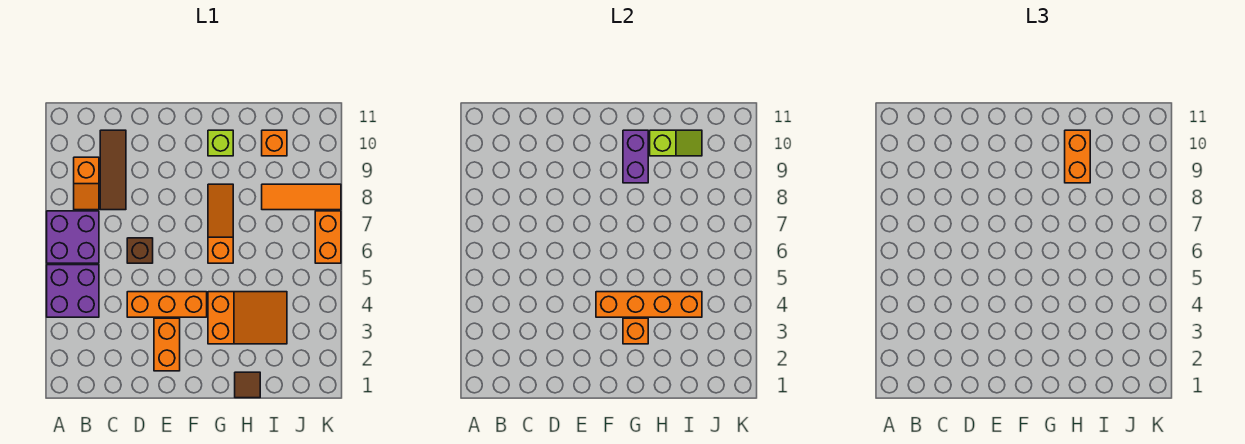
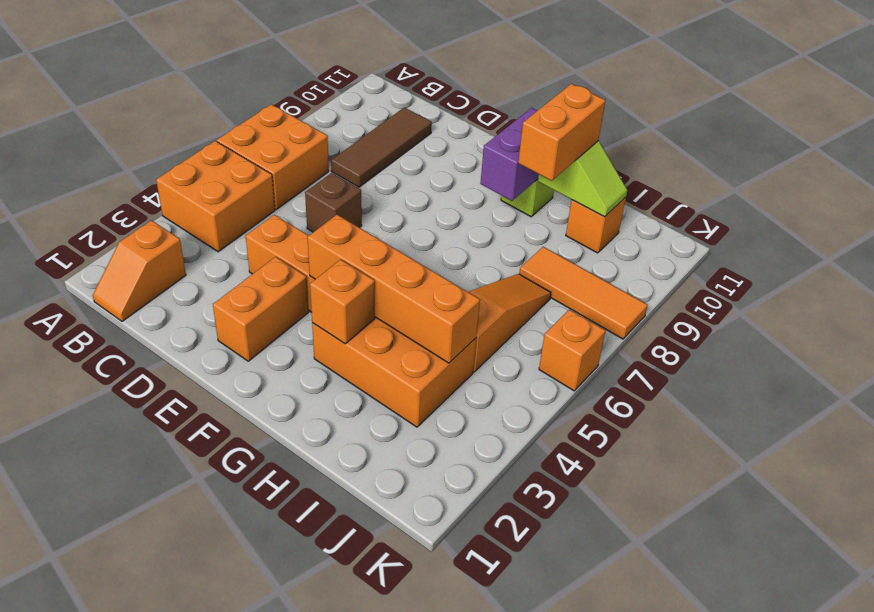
purple brick A4:B5 level 1 -> orange brick A4:B5 level 1
purple brick A6:B7 level 1 -> orange brick A6:B7 level 1
orange slope B8:B9 level 1 top 9 -> orange slope B1:B2 level 1 top 2
orange slope G3:I4 level 1 top G -> orange brick G3:I4 level 1
orange slope G6:G8 level 1 top 6 -> orange slope I5:I7 level 1 top 5
brown tile H1 level 1 -> none
orange brick K6:K7 level 1 -> orange brick K6 level 1

